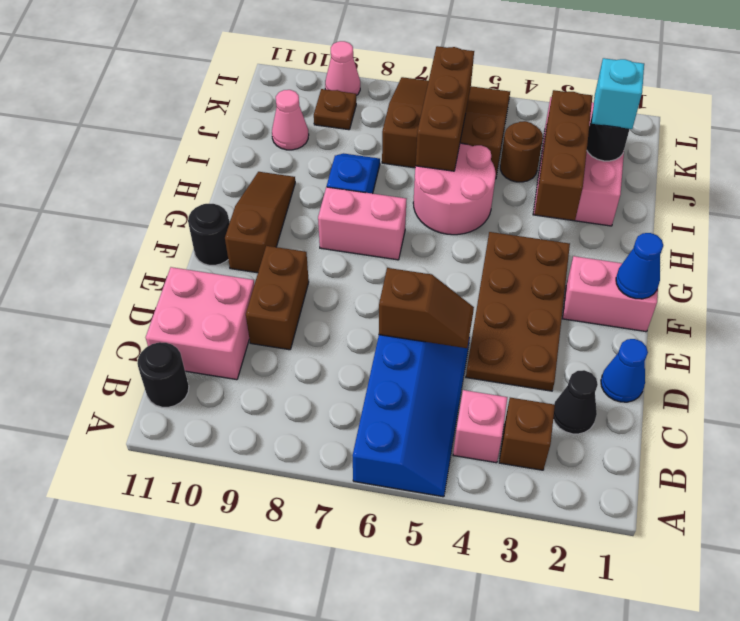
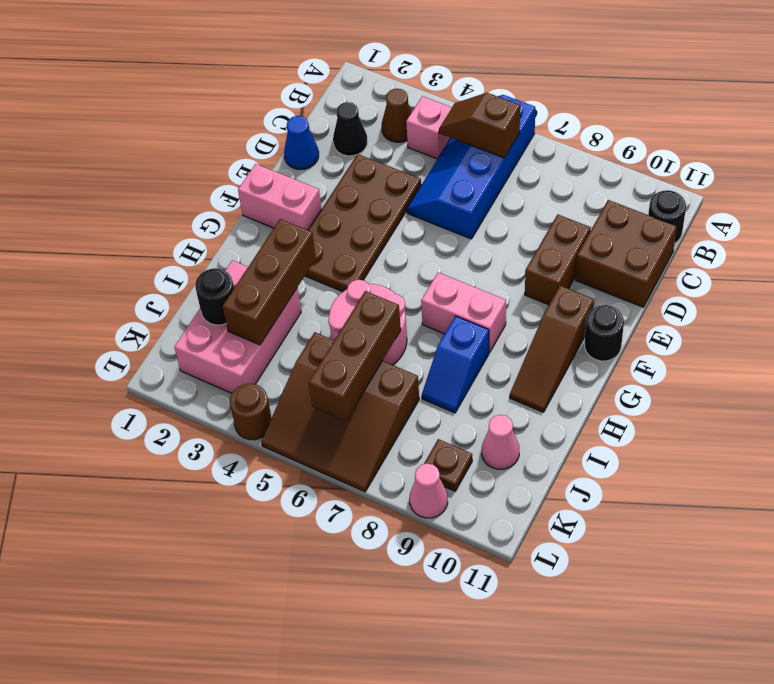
brown brick B3 level 1 -> brown cone B3 level 1
pink brick C10:D11 level 1 -> brown brick C10:D11 level 1
brown slope D5:D6 level 2 top 6 -> brown slope B5:B6 level 2 top 6
blue cone F1 level 2 -> none
cyan brick J2 level 3 -> none
brown round brick J4 level 1 -> brown round brick L4 level 1

